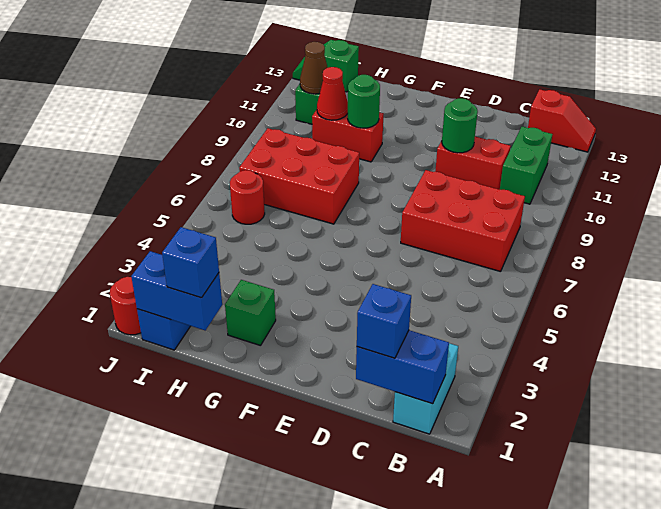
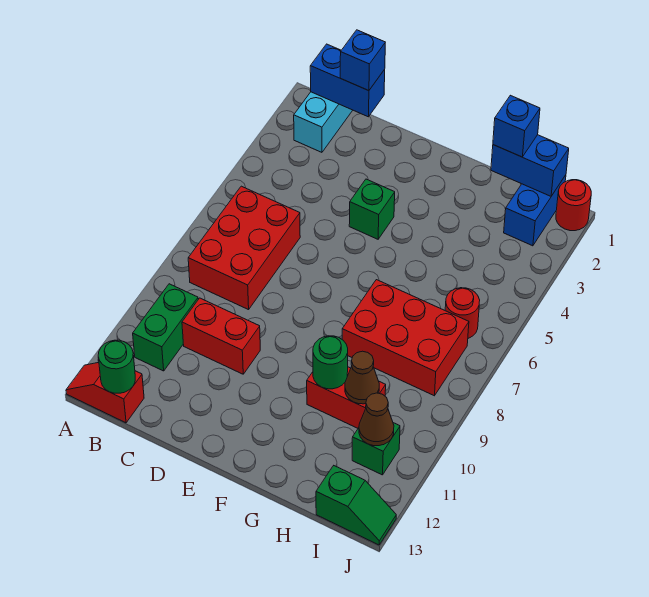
red brick B7:D8 level 1 -> red brick B6:C8 level 1
green round brick D10 level 2 -> green round brick B13 level 2
green brick G2 level 1 -> green brick E4 level 1
red cone H10 level 2 -> brown cone H10 level 2

